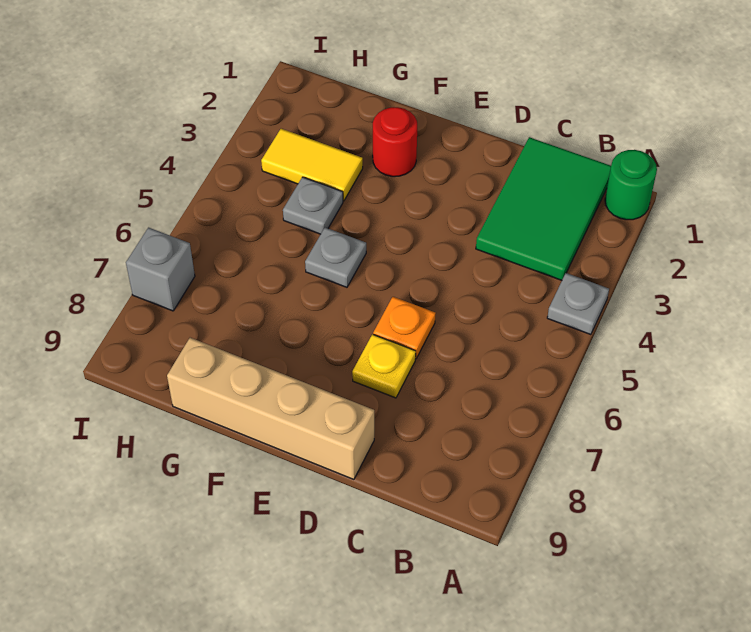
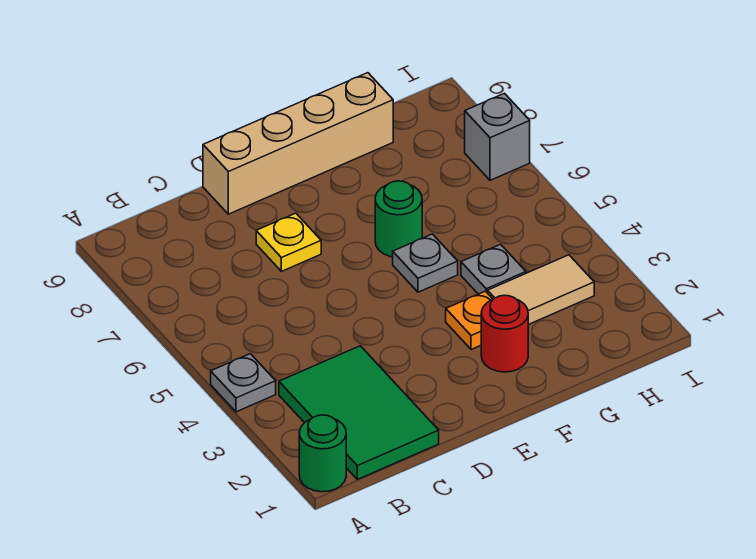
orange plate D6 level 1 -> orange plate F3 level 1
none -> green round brick F6 level 1
yellow tile G3:H3 level 1 -> tan tile G3:H3 level 1

